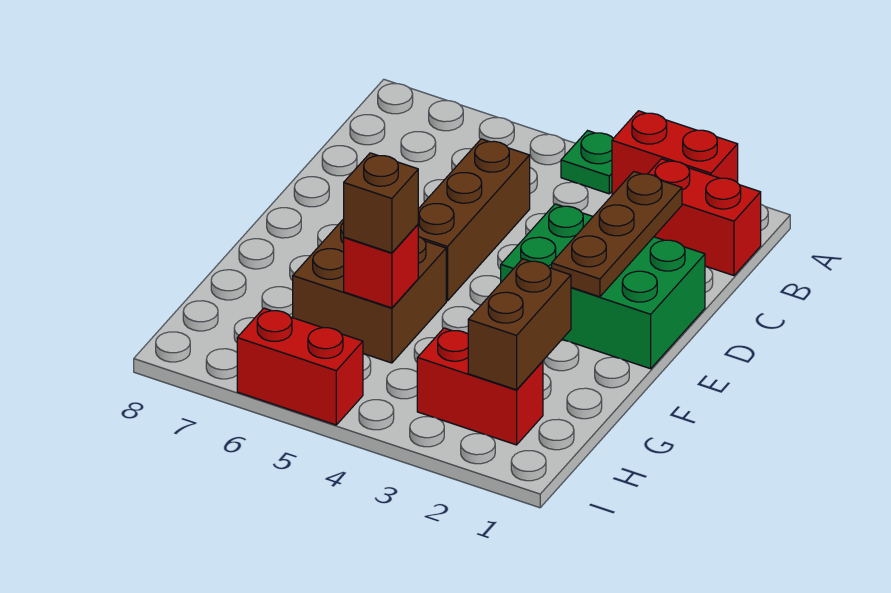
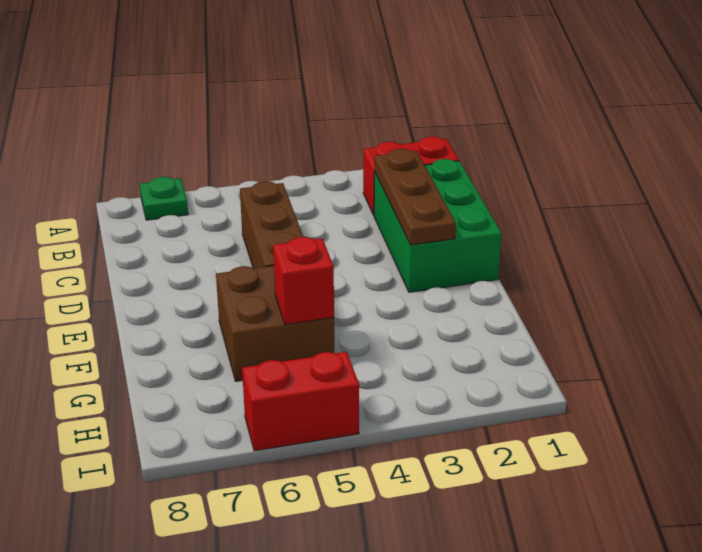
red brick A2:A3 level 1 -> none
green plate A4 level 1 -> green plate A7 level 1
green brick D1:E3 level 1 -> green brick C1:E2 level 1
brown brick G2:H2 level 2 -> none
brown brick G5 level 3 -> none
red brick H2:H3 level 1 -> none

